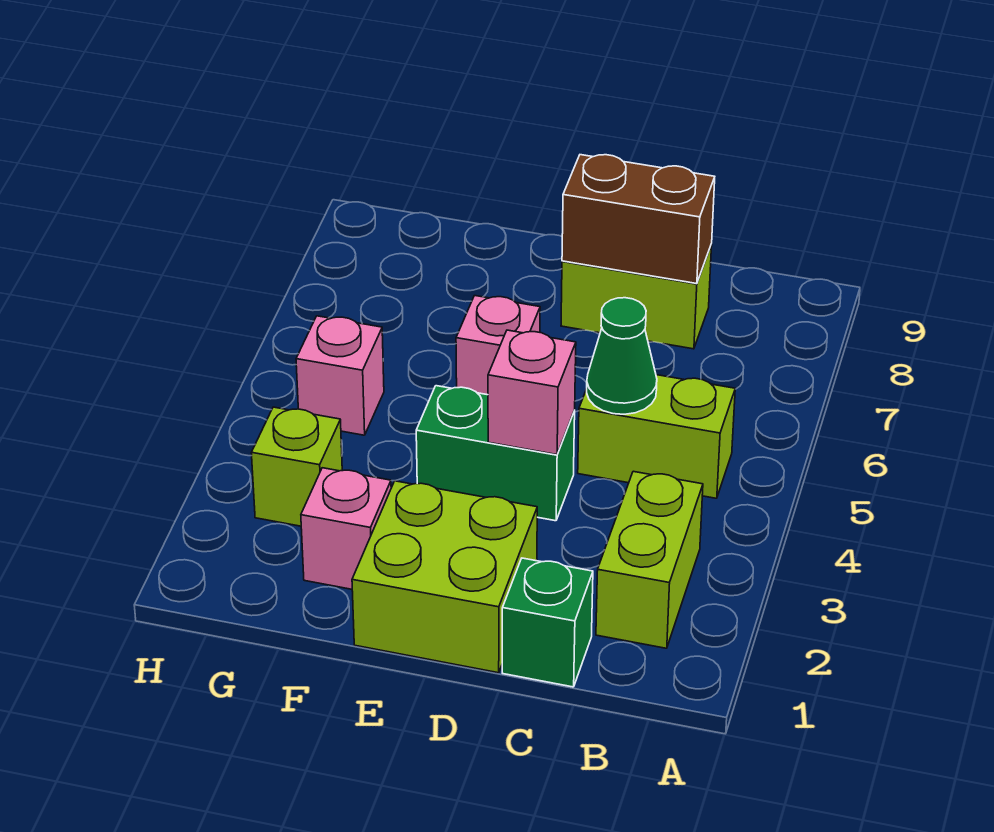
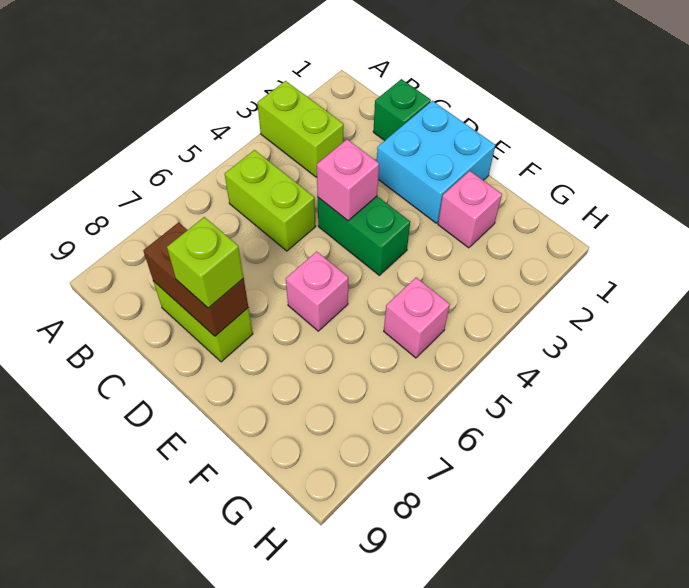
lime brick B2:B3 level 1 -> lime brick A3:B3 level 1
green cone C5 level 2 -> none
lime brick D1:E2 level 1 -> cyan brick D1:E2 level 1
lime brick G3 level 1 -> lime brick D8 level 3

